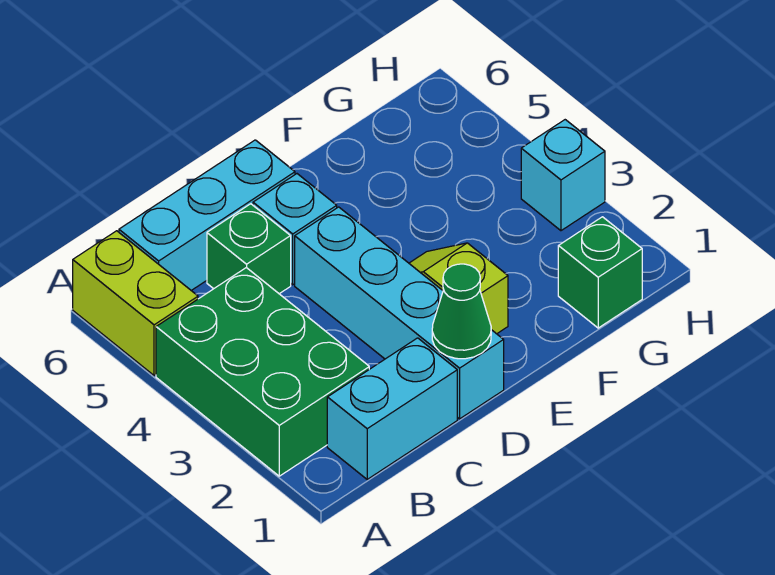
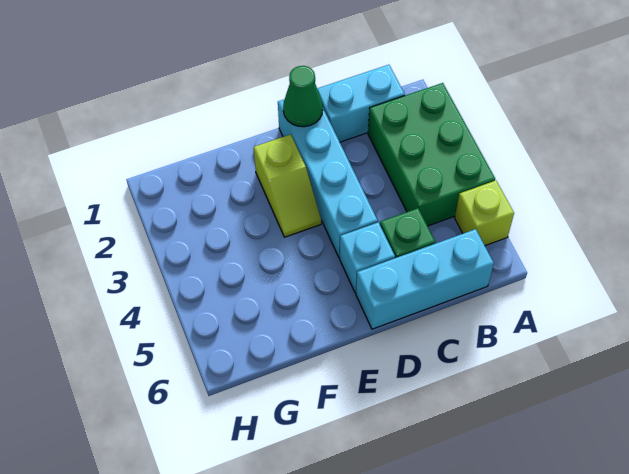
lime brick A5:A6 level 1 -> lime brick A5 level 1
green brick G1 level 1 -> none
cyan brick H3 level 1 -> none

